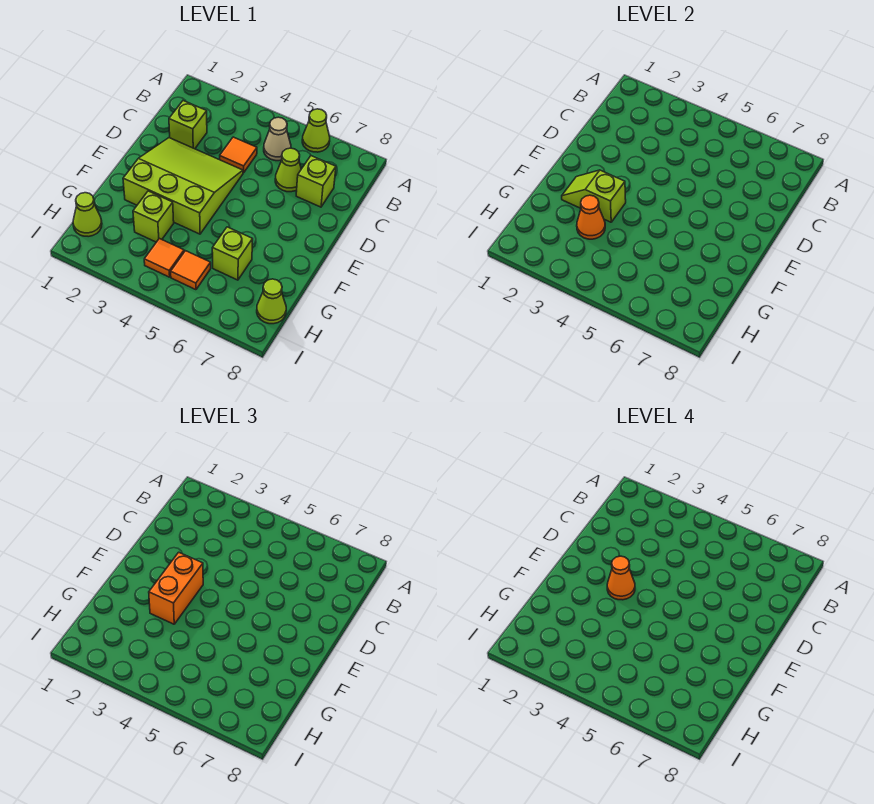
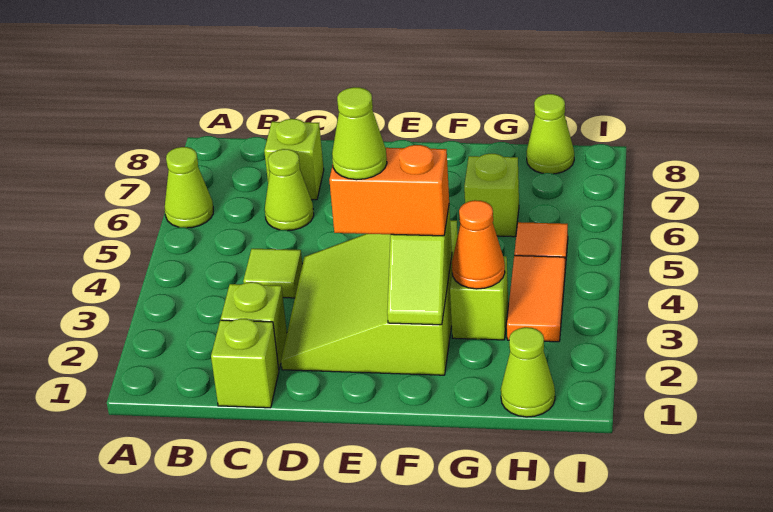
tan cone B5 level 1 -> none
none -> lime brick C1 level 1
orange tile C4 level 1 -> lime tile C4 level 1
orange cone E3 level 4 -> lime cone E3 level 4
orange tile H4 level 1 -> orange tile H3:H4 level 1

